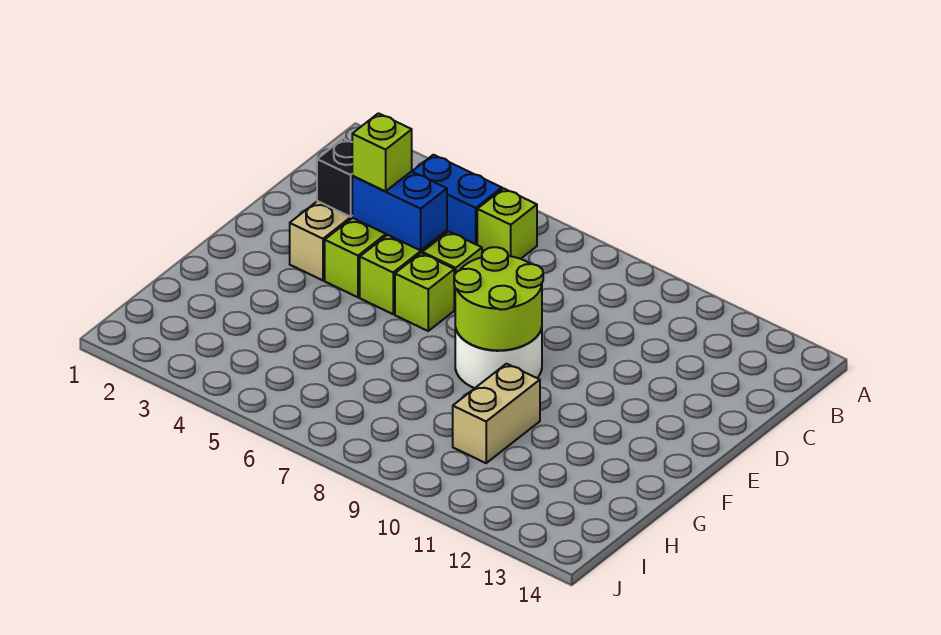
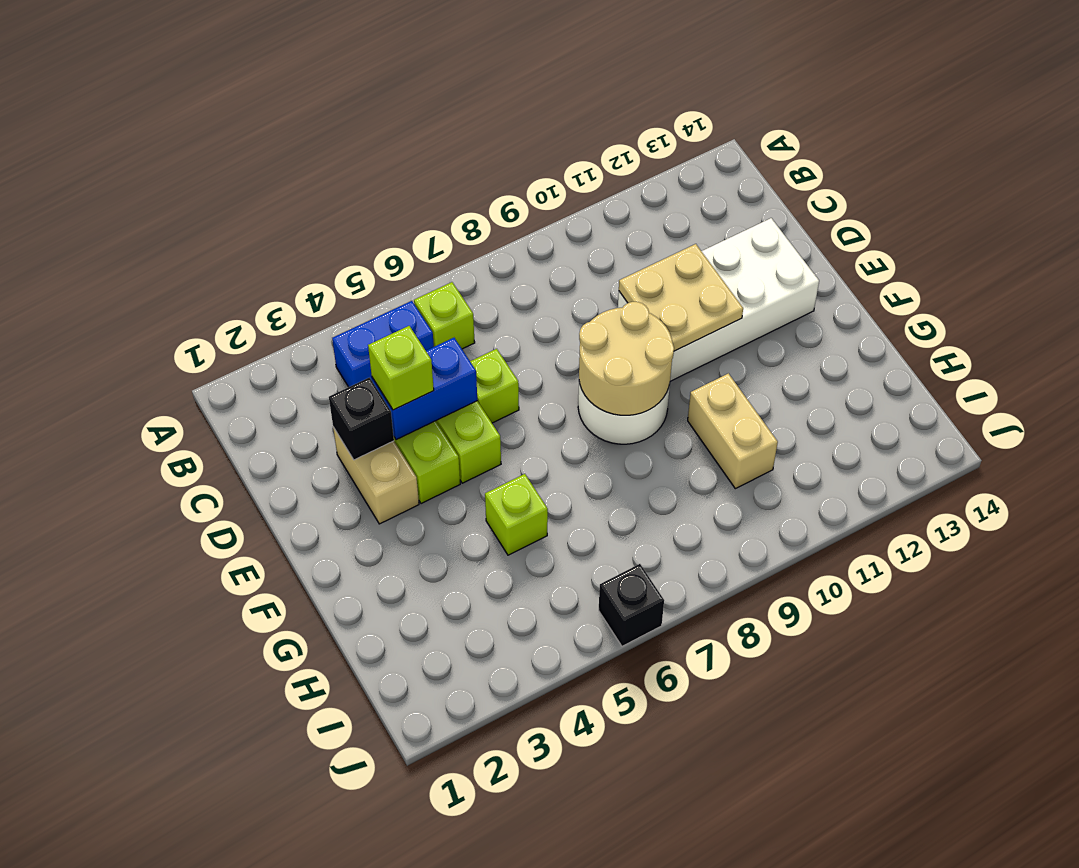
none -> white brick D10:E13 level 1
none -> tan plate D10:E11 level 2
lime brick E6 level 1 -> lime brick G5 level 1
lime round brick E8:F9 level 2 -> tan round brick E8:F9 level 2
none -> black brick J6 level 1

